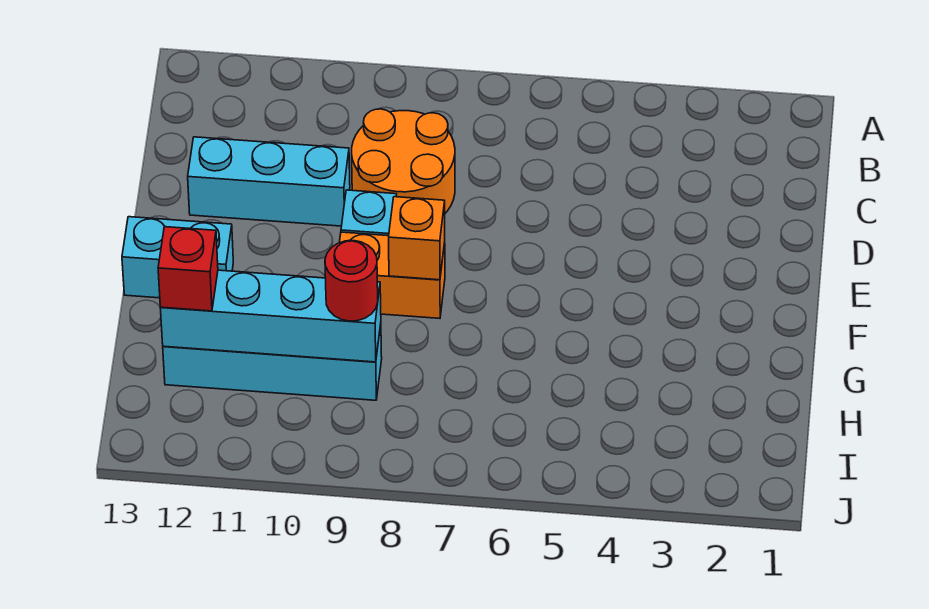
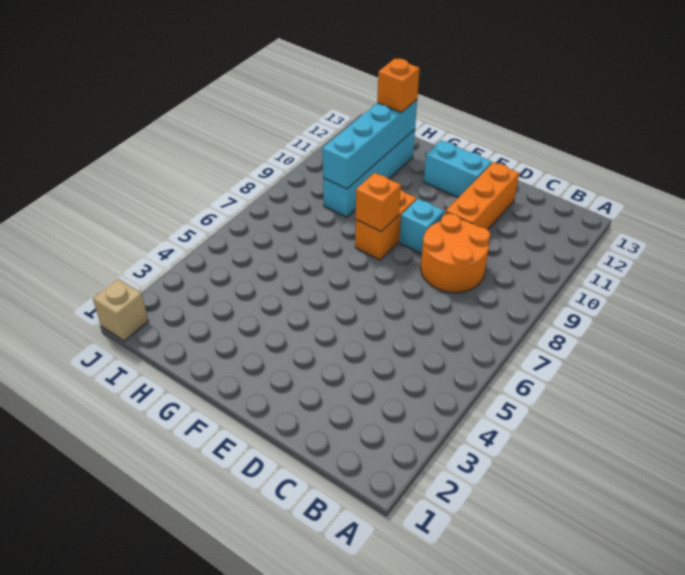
cyan brick D10:D12 level 1 -> orange brick D10:D12 level 1
cyan brick F12:F13 level 1 -> cyan brick E12:F12 level 1
red round brick H9 level 3 -> none
red brick H12 level 3 -> orange brick H12 level 3
none -> tan brick J1 level 1

